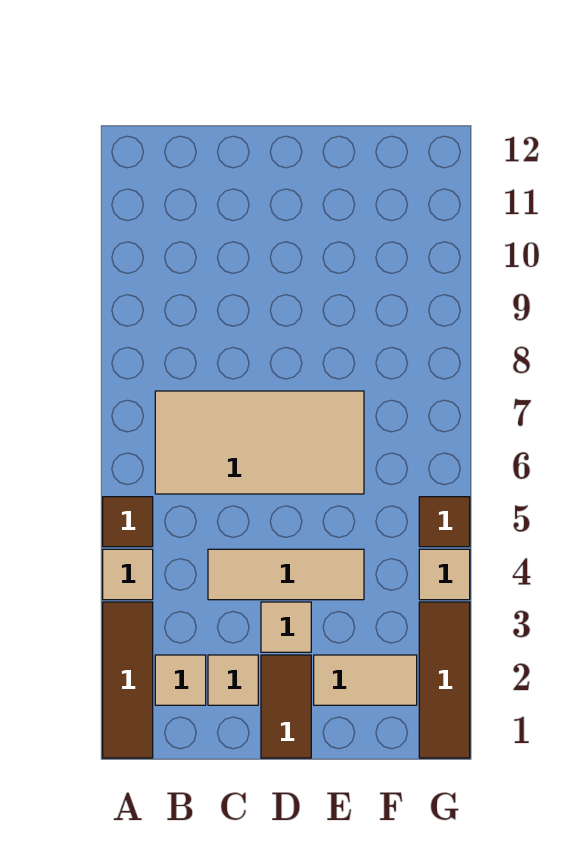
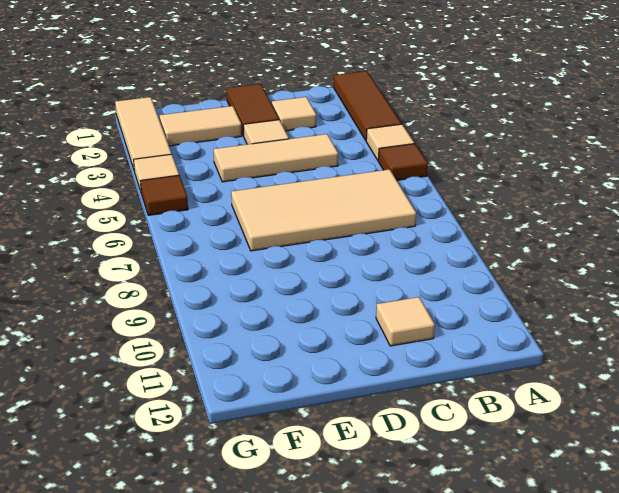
tan tile B2 level 1 -> tan tile C11 level 1
brown tile G1:G3 level 1 -> tan tile G1:G3 level 1

